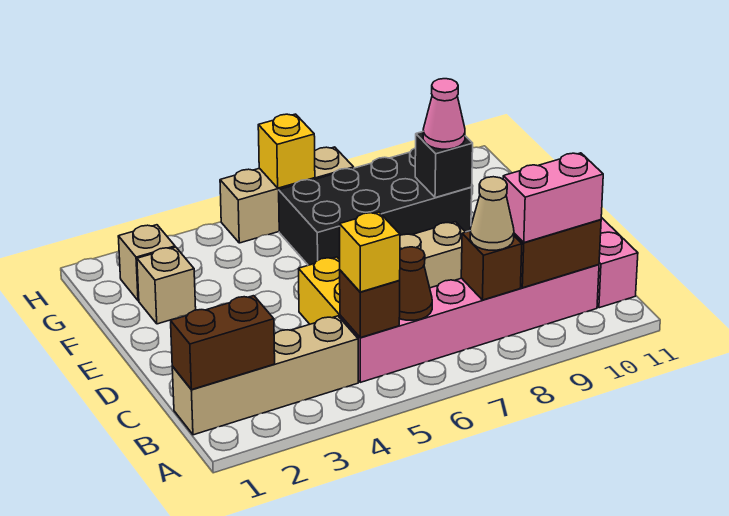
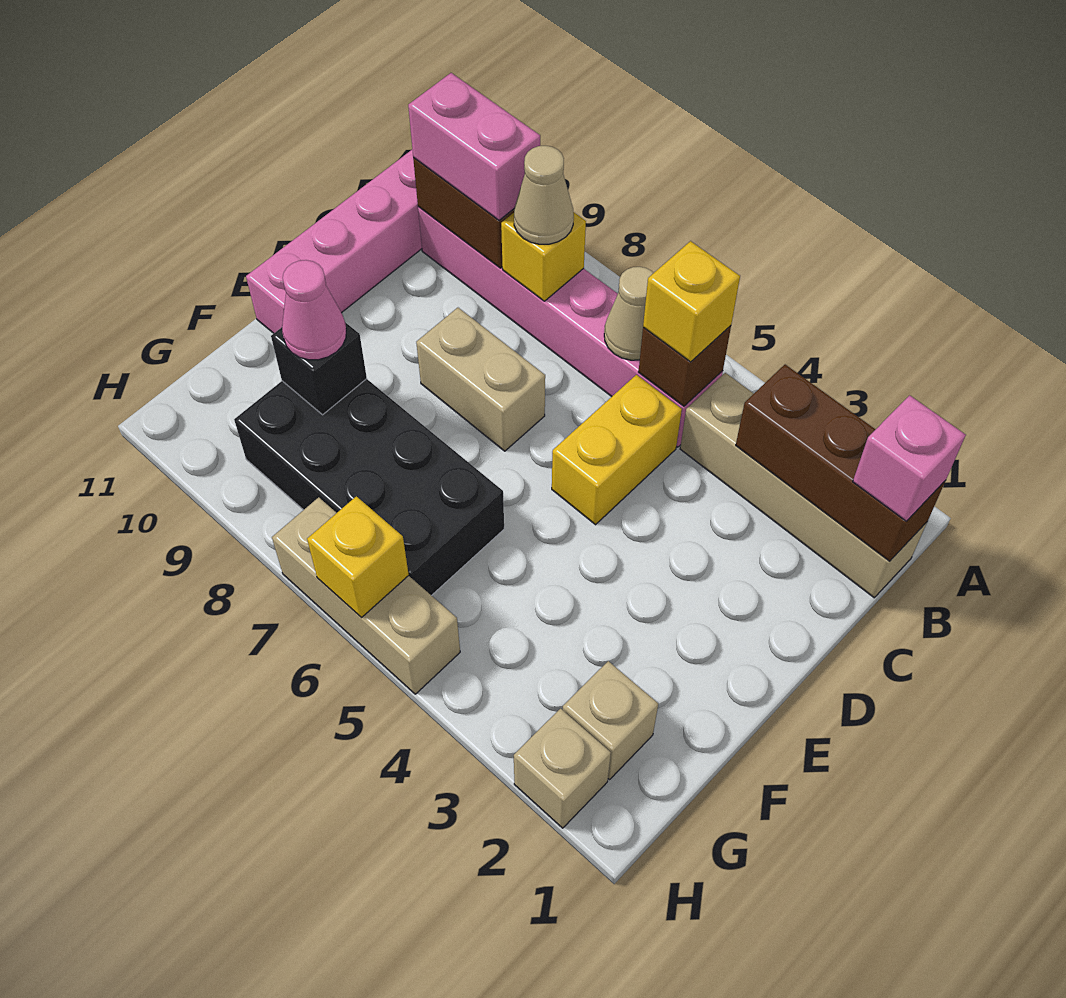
brown brick B1:B2 level 2 -> brown brick B1:B3 level 2
none -> pink brick B1 level 3
brown cone B6 level 2 -> tan cone B6 level 2
brown brick B8 level 2 -> yellow brick B8 level 2
tan brick F2 level 1 -> tan brick H2 level 1

